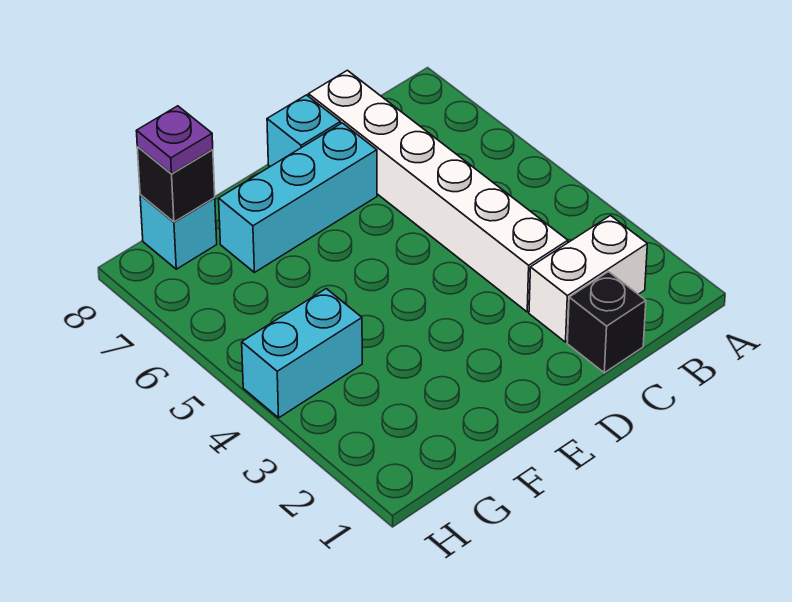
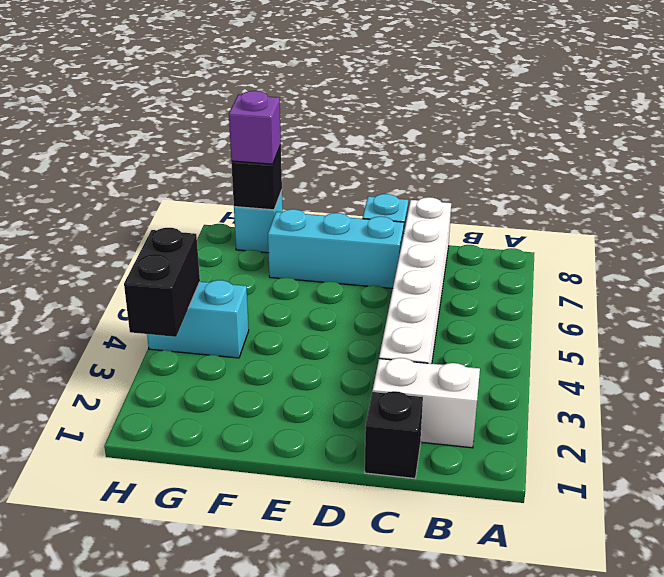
purple plate G8 level 3 -> purple brick G8 level 3
none -> black brick H3:H4 level 2

